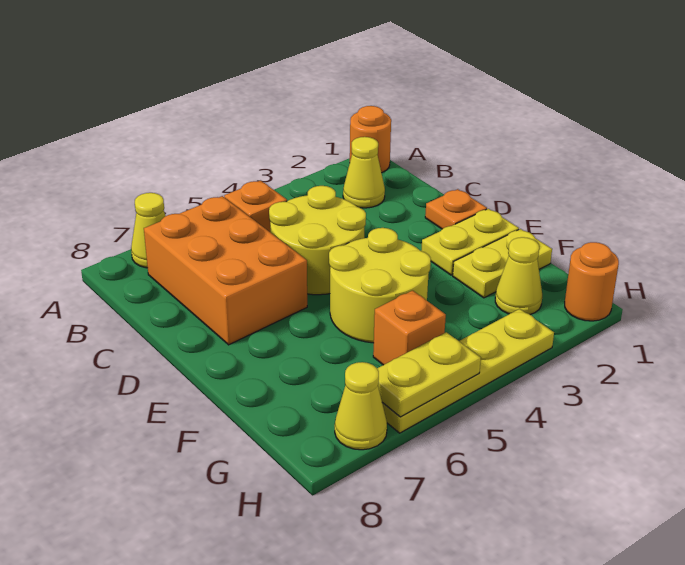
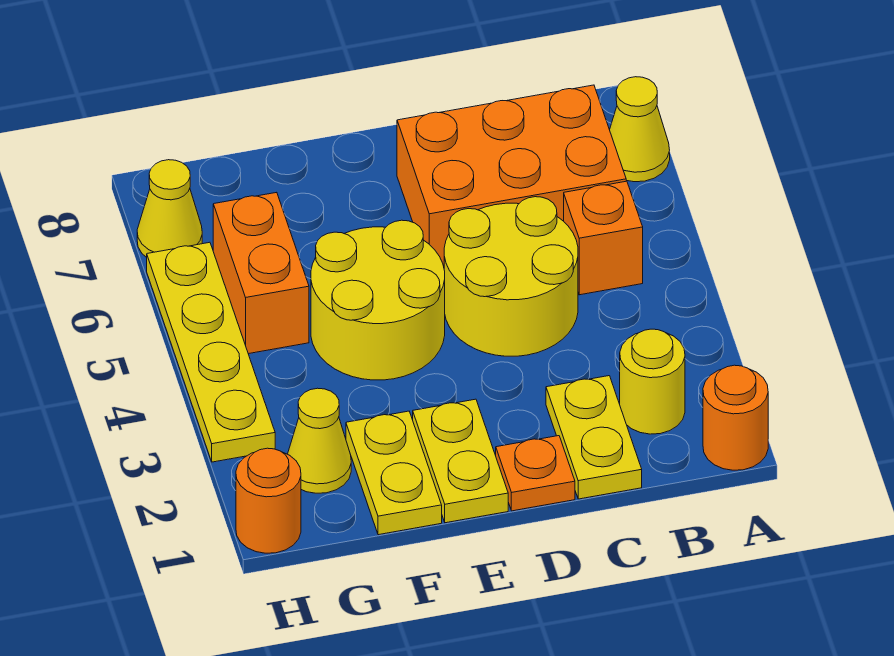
yellow cone B2 level 1 -> yellow round brick B2 level 1
orange brick G5 level 1 -> orange brick G5:G6 level 1
yellow plate H5:H6 level 2 -> yellow plate C1:C2 level 1

